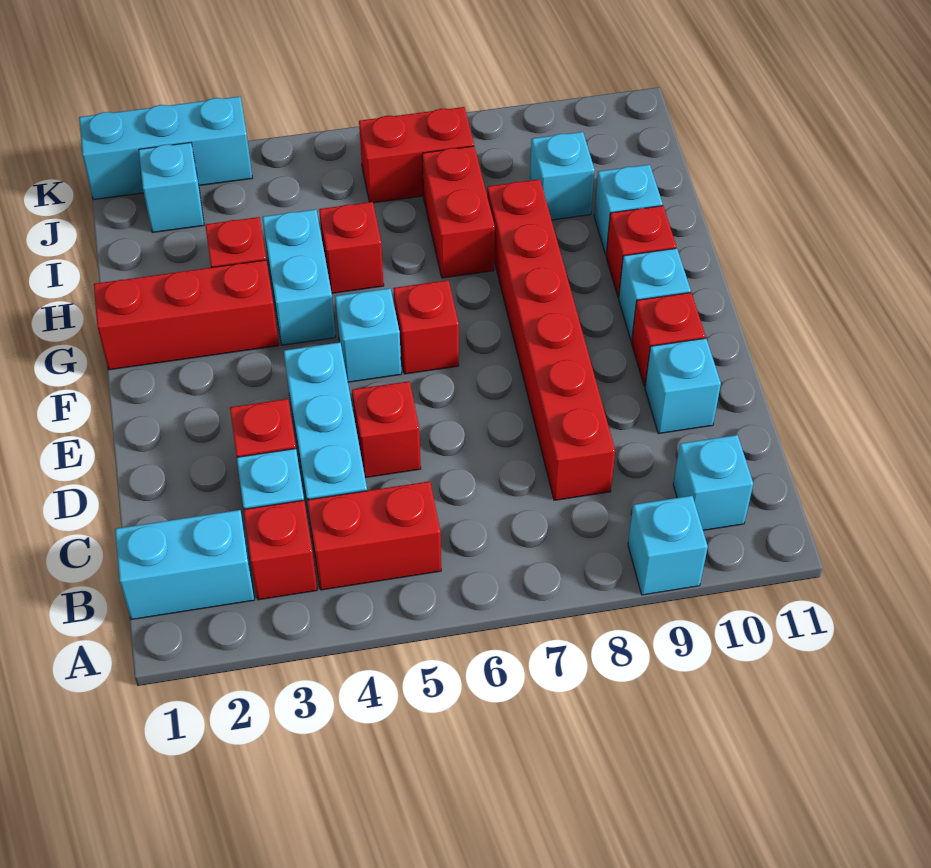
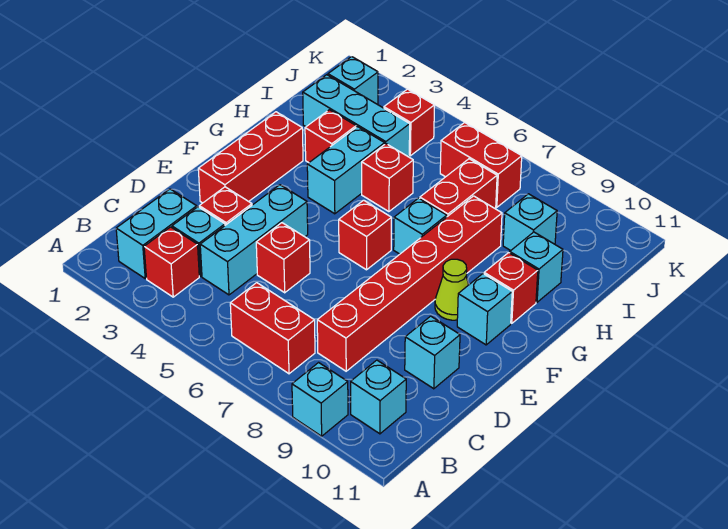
cyan brick B1:B2 level 1 -> cyan brick B2:C2 level 1
red brick B4:B5 level 1 -> red brick B6:B7 level 1
red brick E10 level 1 -> red brick J4 level 1
cyan brick F5 level 1 -> cyan brick G7 level 1
none -> lime cone F9 level 1
red brick G1:G3 level 1 -> red brick E2:G2 level 1
cyan brick K1:K3 level 1 -> cyan brick I2:I4 level 1

